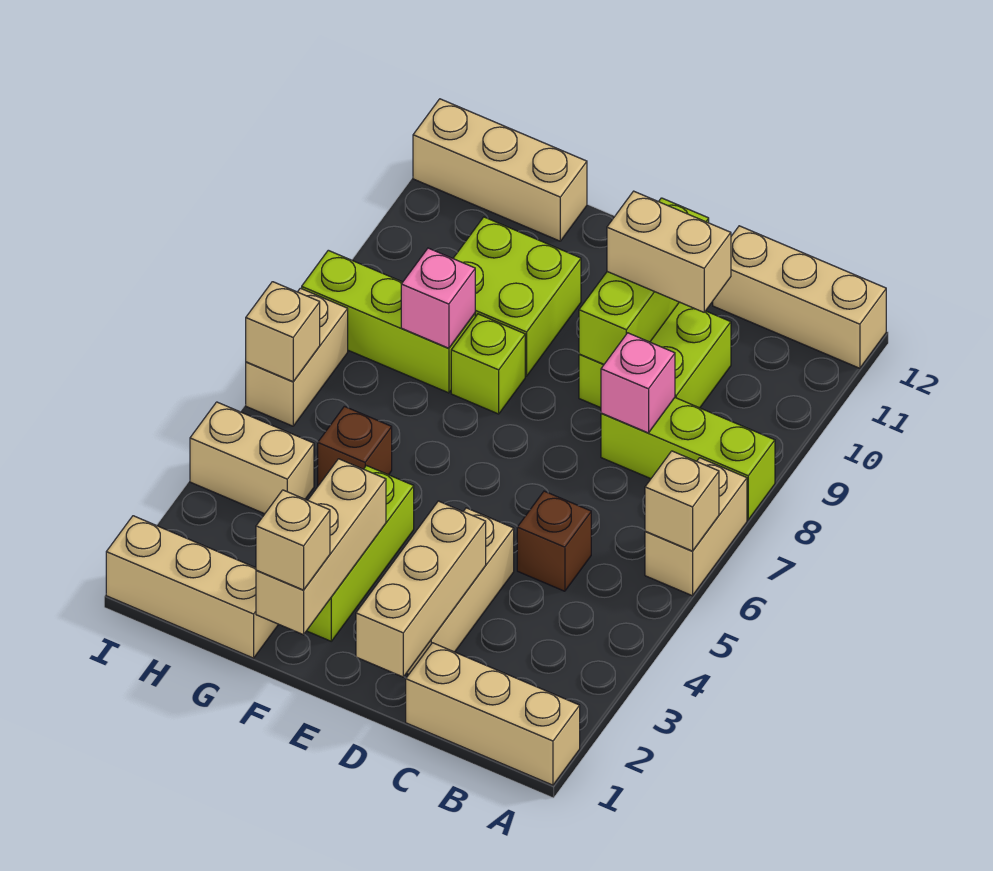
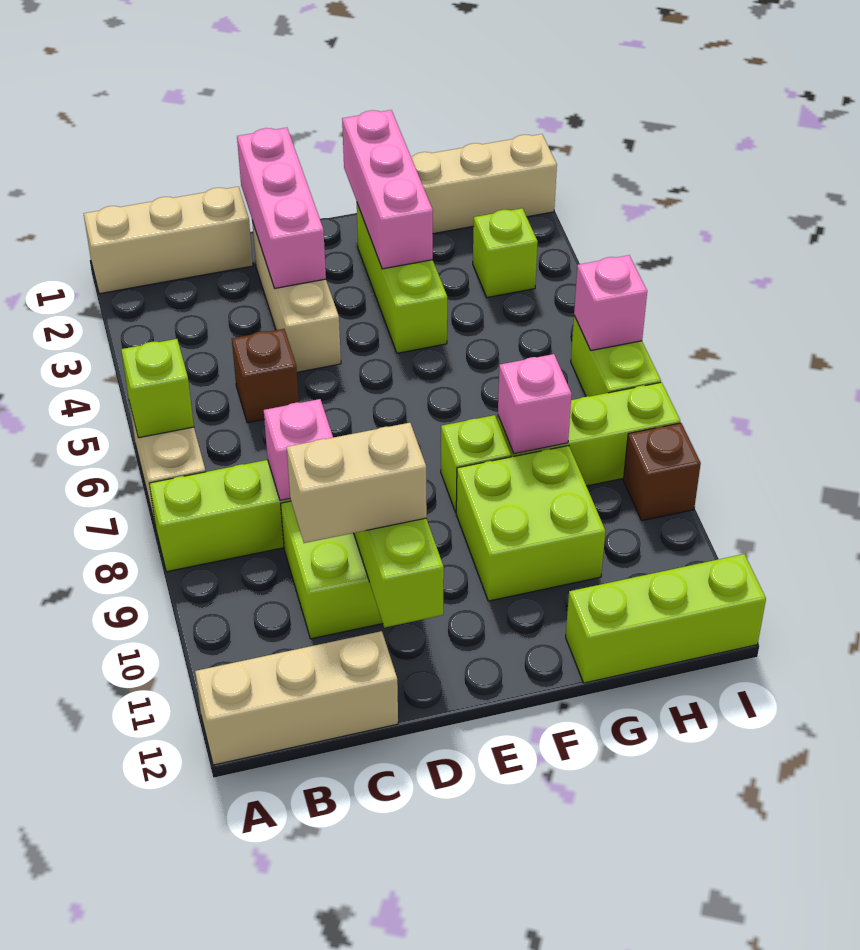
tan brick A6 level 2 -> lime brick A6 level 2
tan brick D1:D3 level 2 -> pink brick D1:D3 level 2
tan brick F1:F3 level 2 -> pink brick F1:F3 level 2
tan brick F1 level 3 -> none
brown brick G5 level 1 -> brown brick I9 level 1
tan brick G12:I12 level 1 -> lime brick G12:I12 level 1
none -> lime brick H3 level 1
tan brick H4:I4 level 1 -> none
tan brick I6:I7 level 1 -> lime brick I6:I7 level 1
tan brick I6 level 2 -> pink brick I6 level 2

